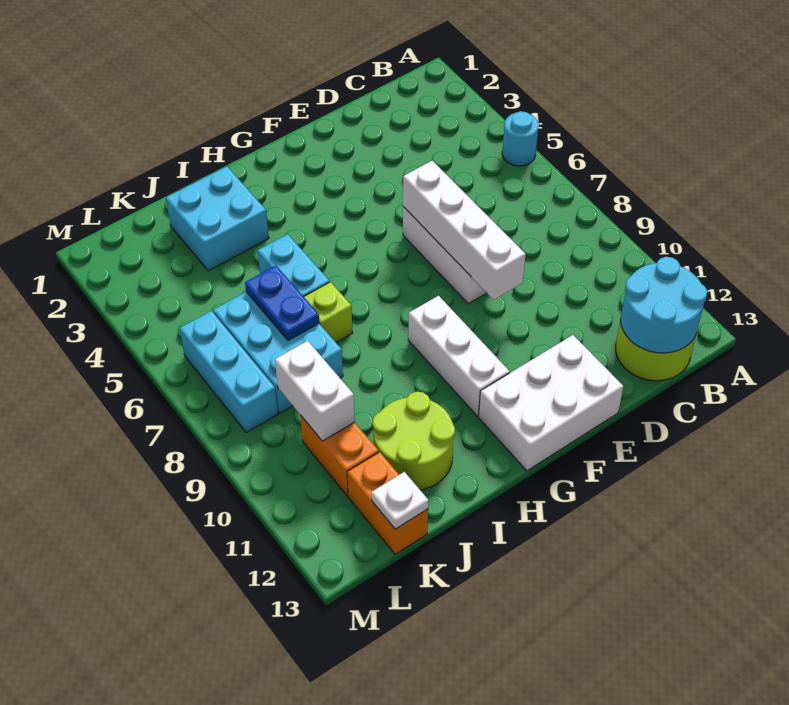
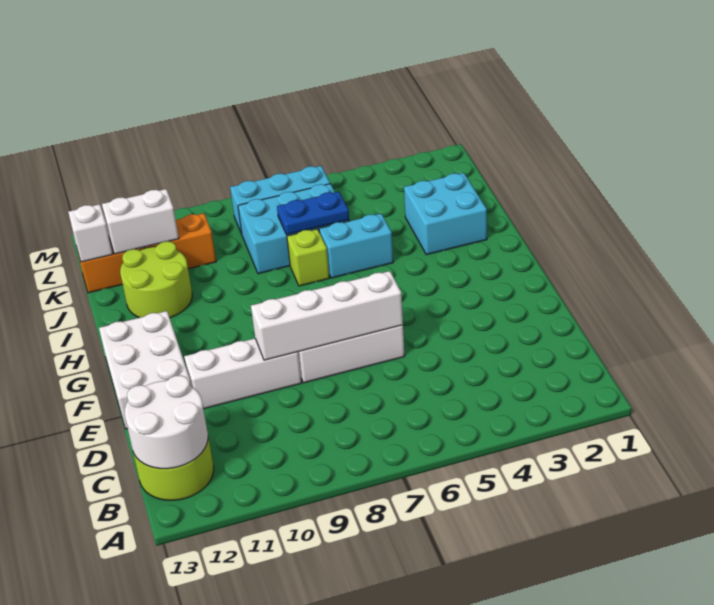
cyan round brick A5 level 1 -> none
cyan round brick B12:C13 level 2 -> white round brick B12:C13 level 2
white brick G9:G11 level 1 -> white brick E9:E11 level 1
white brick K9:K10 level 2 -> white brick K11:K12 level 2
white plate K13 level 2 -> white brick K13 level 2

